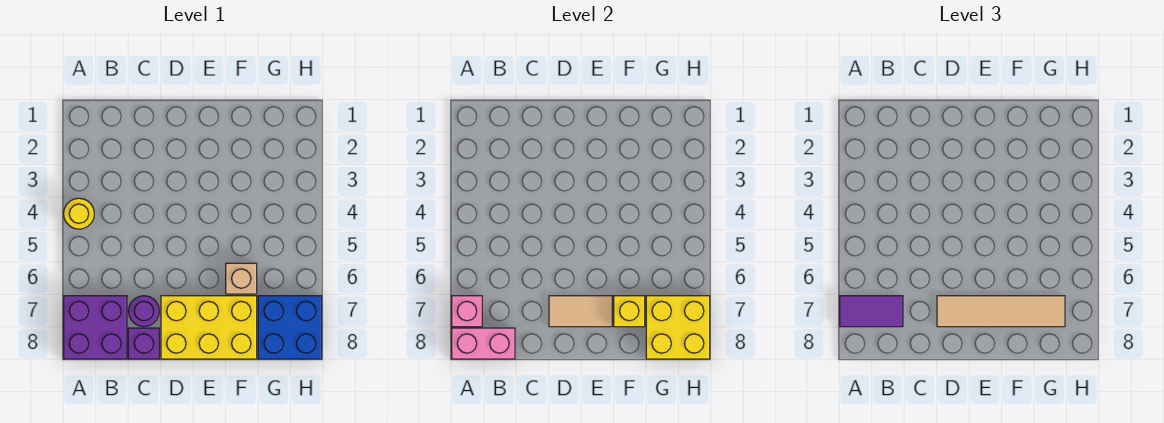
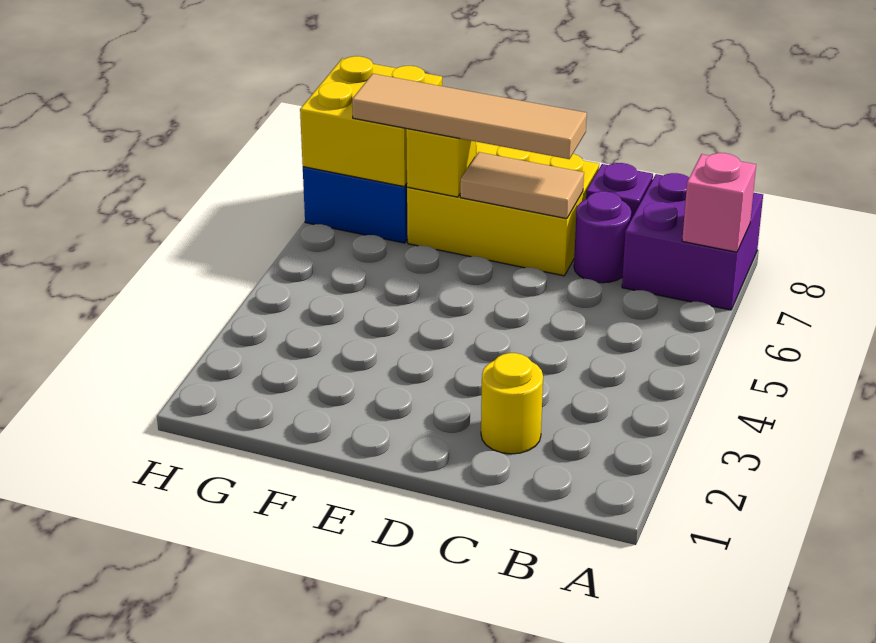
yellow round brick A4 level 1 -> yellow round brick C2 level 1
purple tile A7:B7 level 3 -> none
pink brick A8:B8 level 2 -> none
tan brick F6 level 1 -> none

